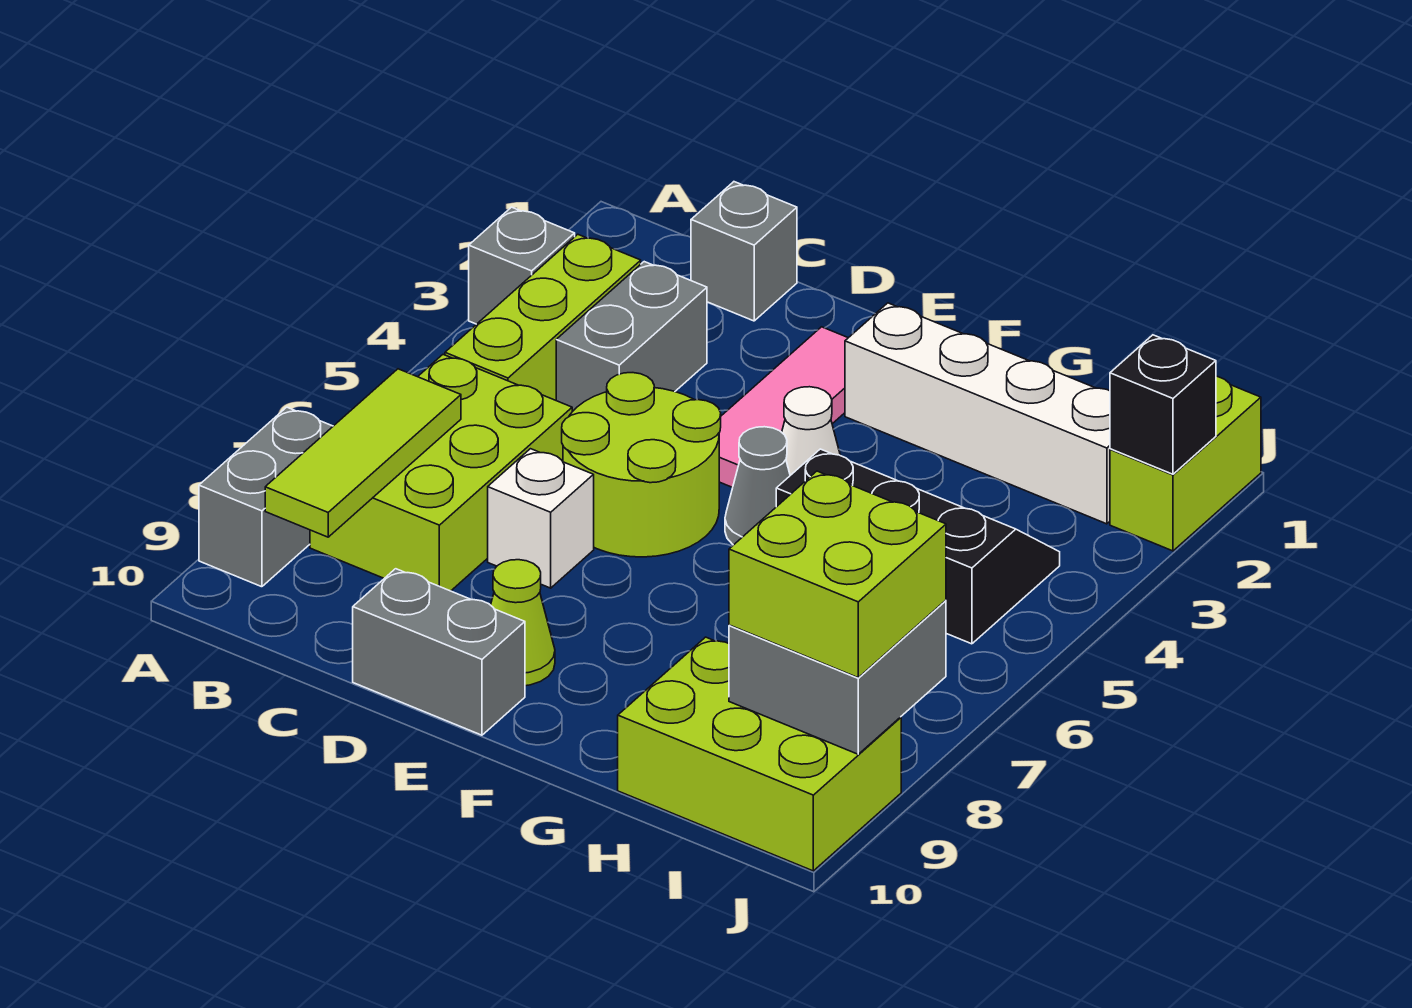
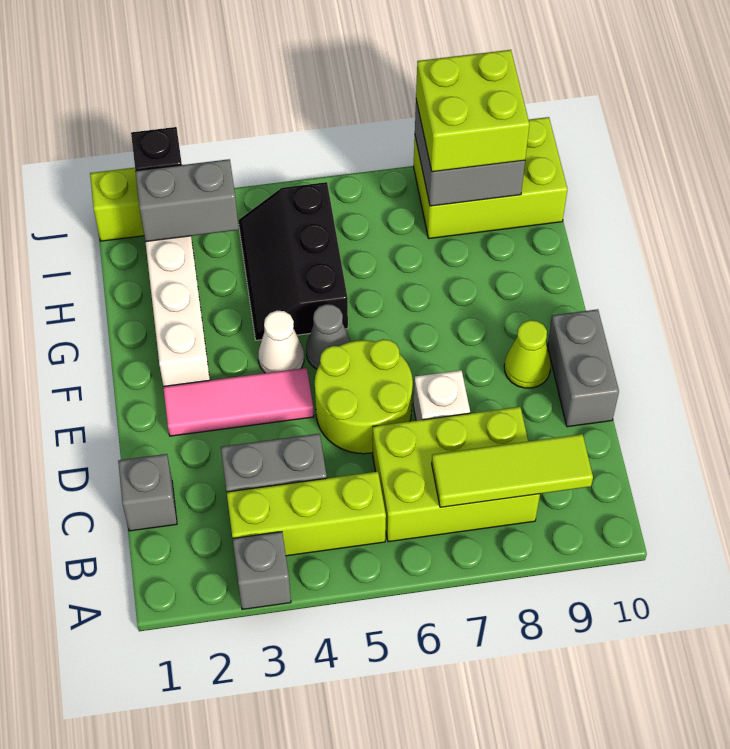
grey brick A8:A9 level 1 -> grey brick I2:I3 level 2
lime brick H9:J10 level 1 -> lime brick I8:J10 level 1

